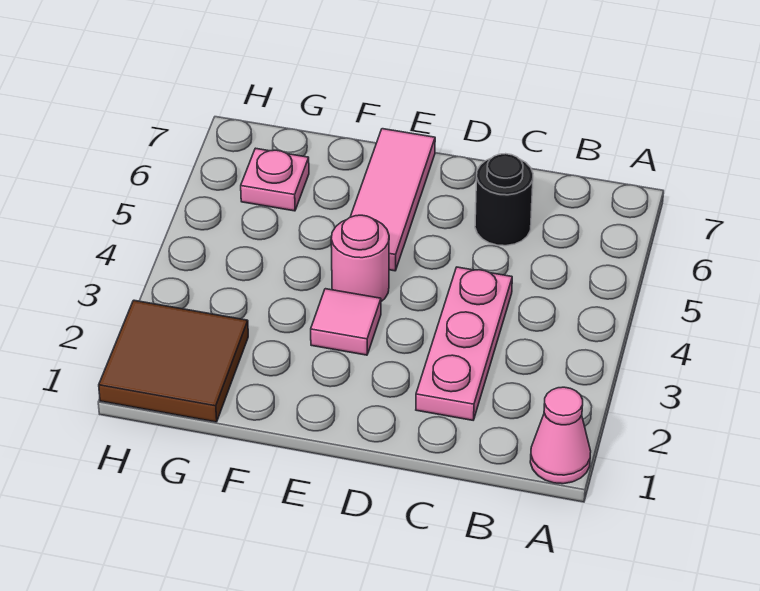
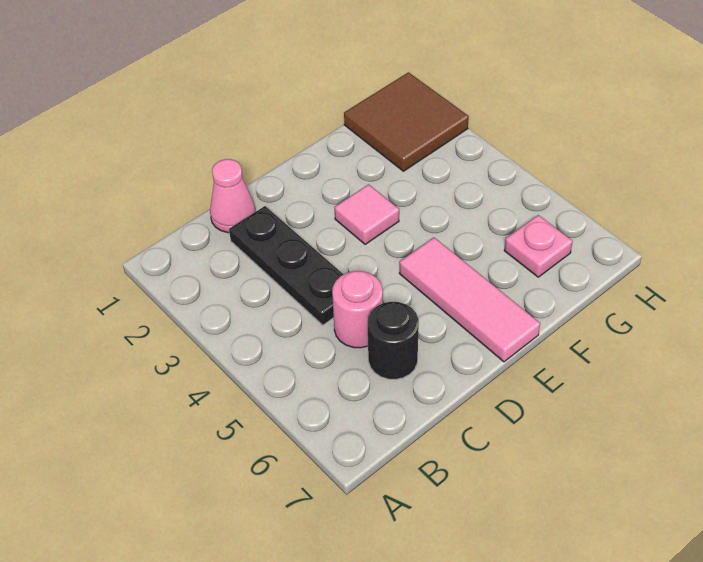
pink cone A1 level 1 -> pink cone C1 level 1
pink plate C2:C4 level 1 -> black plate C2:C4 level 1
pink round brick E4 level 1 -> pink round brick C5 level 1

